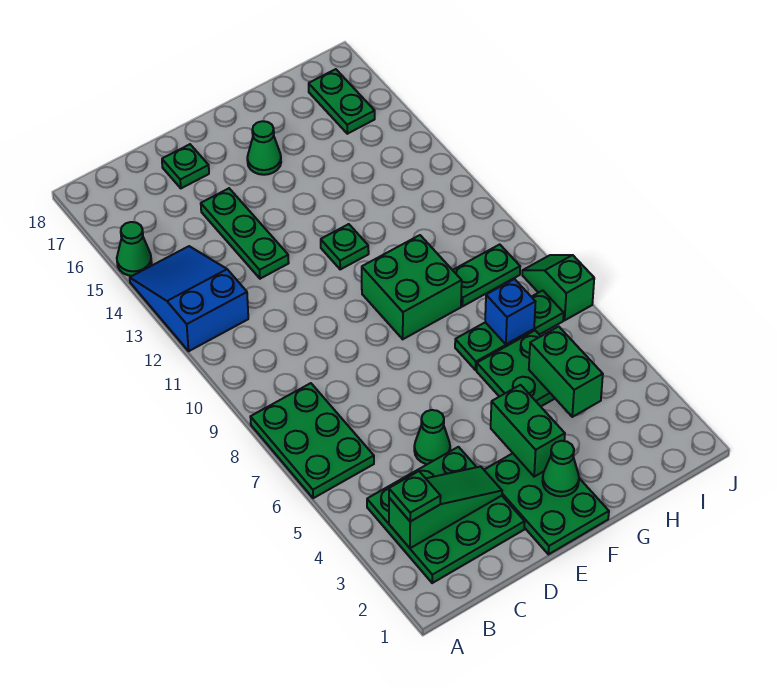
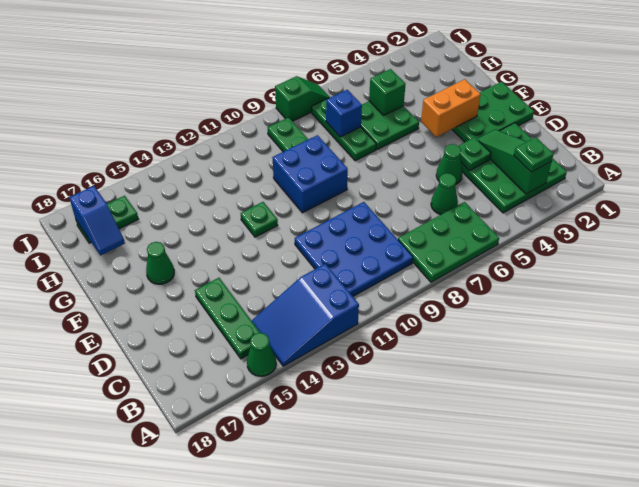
none -> blue plate B9:D11 level 1
green plate D13:D15 level 1 -> green plate B15:D15 level 1
green plate D17 level 1 -> green plate D4 level 2
green cone F2 level 2 -> green cone C6 level 1
green brick F3:F4 level 2 -> orange brick F3:F4 level 2
green brick F9:G10 level 1 -> blue brick F9:G10 level 1
green brick H4:H5 level 2 -> green brick H5 level 2
none -> blue slope H17:I17 level 2 top I
green slope J7:J8 level 1 top 7 -> green slope J7:J8 level 1 top 8

